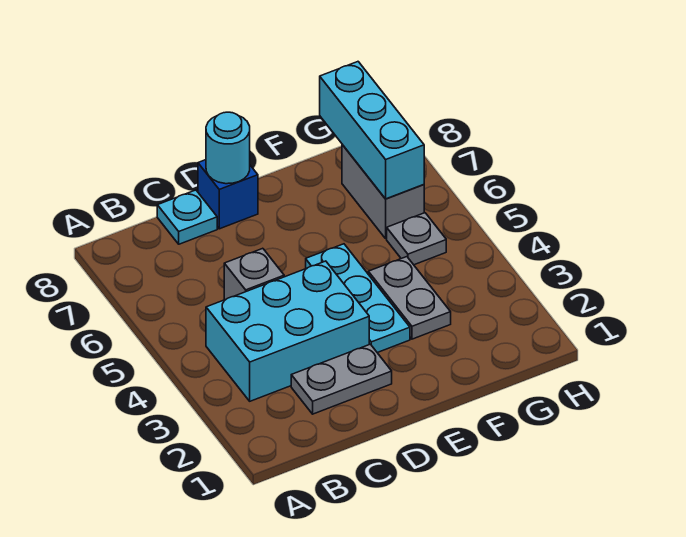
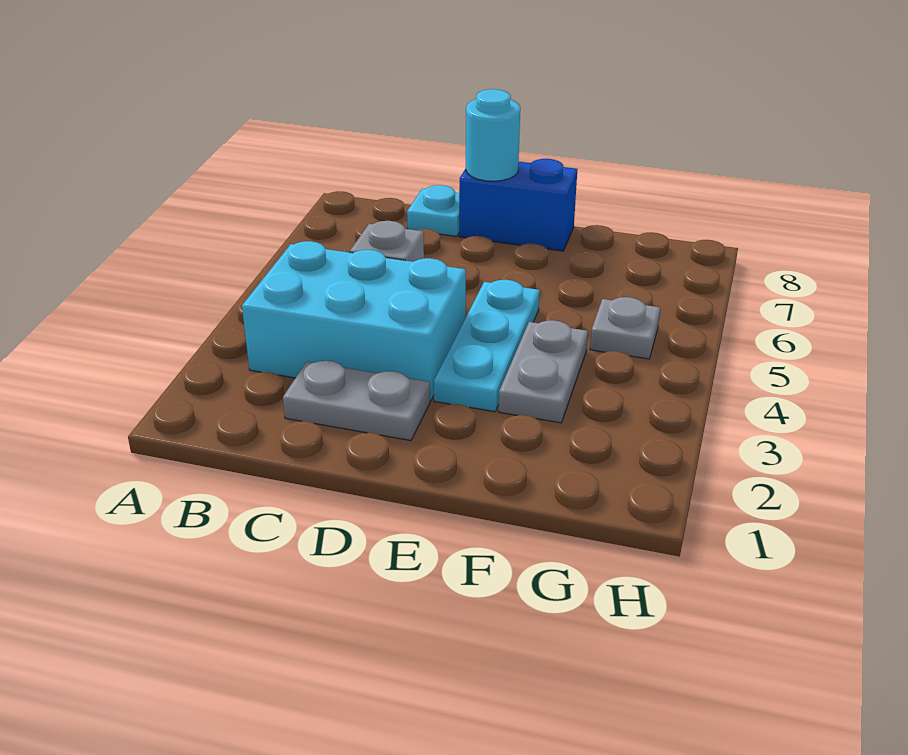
blue brick D8 level 1 -> blue brick D8:E8 level 1
grey brick G6:G7 level 1 -> none
cyan brick G6:G8 level 2 -> none

